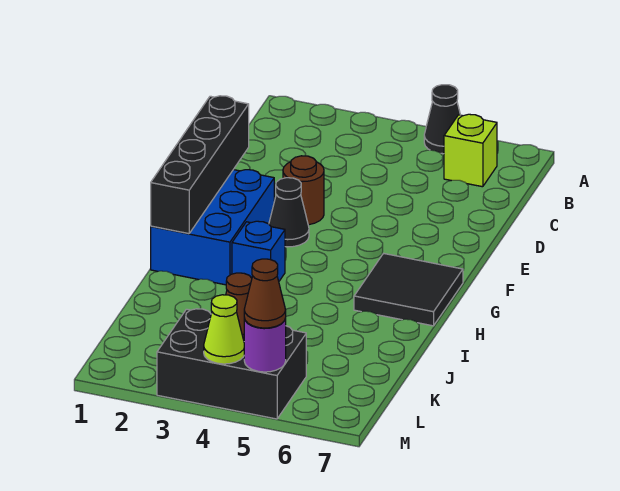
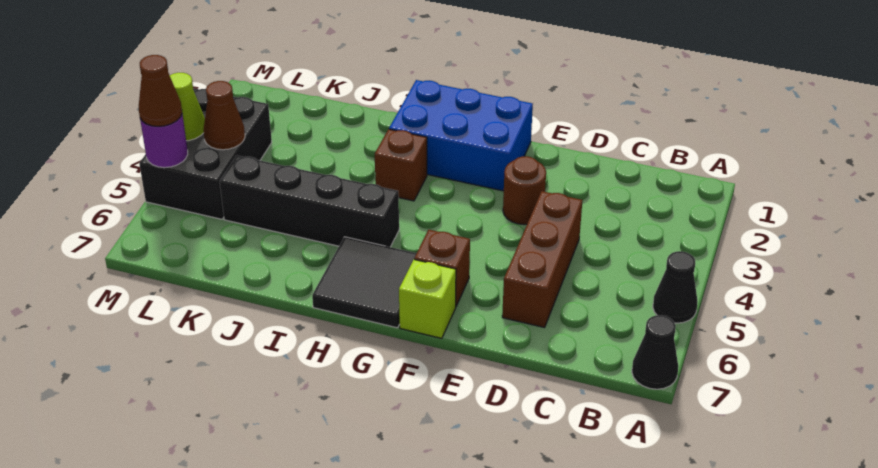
lime brick B6 level 1 -> lime brick F7 level 1
none -> brown brick D4:D6 level 1
black brick E1:H1 level 2 -> black brick H5:K5 level 1
black cone F3 level 1 -> black cone A7 level 1
none -> brown brick F6 level 1
blue brick H3 level 1 -> brown brick H3 level 1

